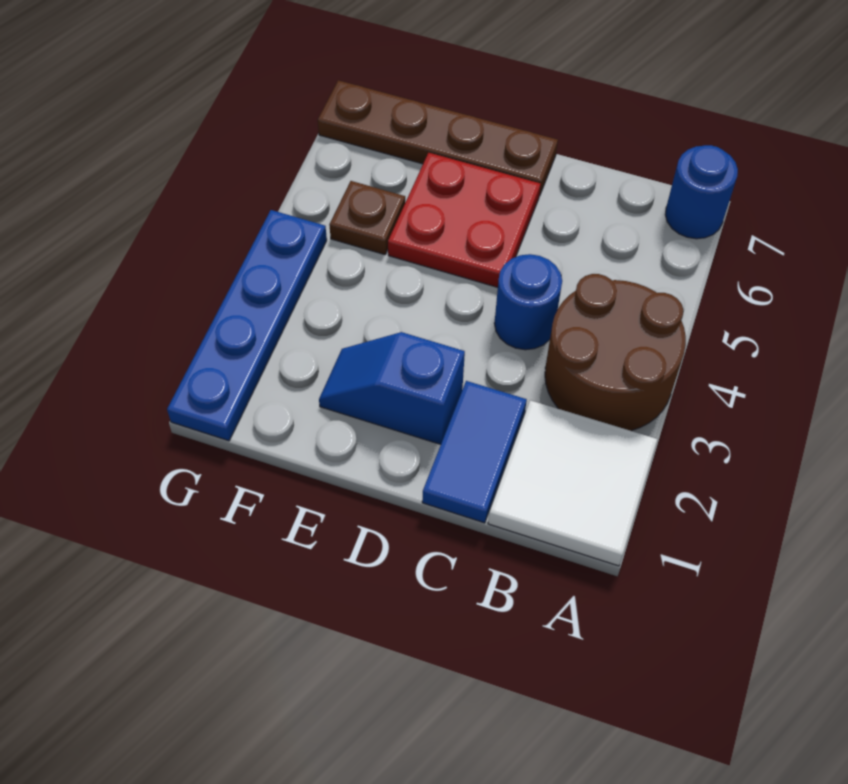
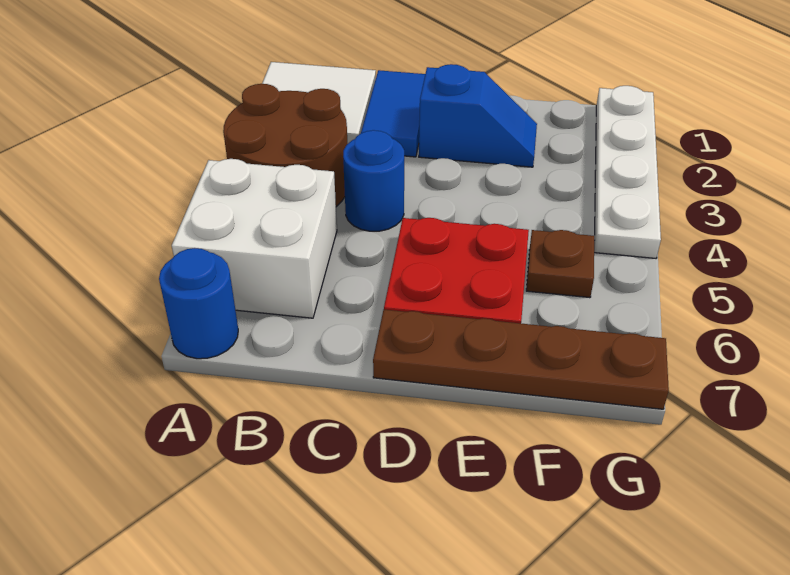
none -> white brick A5:B6 level 1
blue plate G1:G4 level 1 -> white plate G1:G4 level 1

